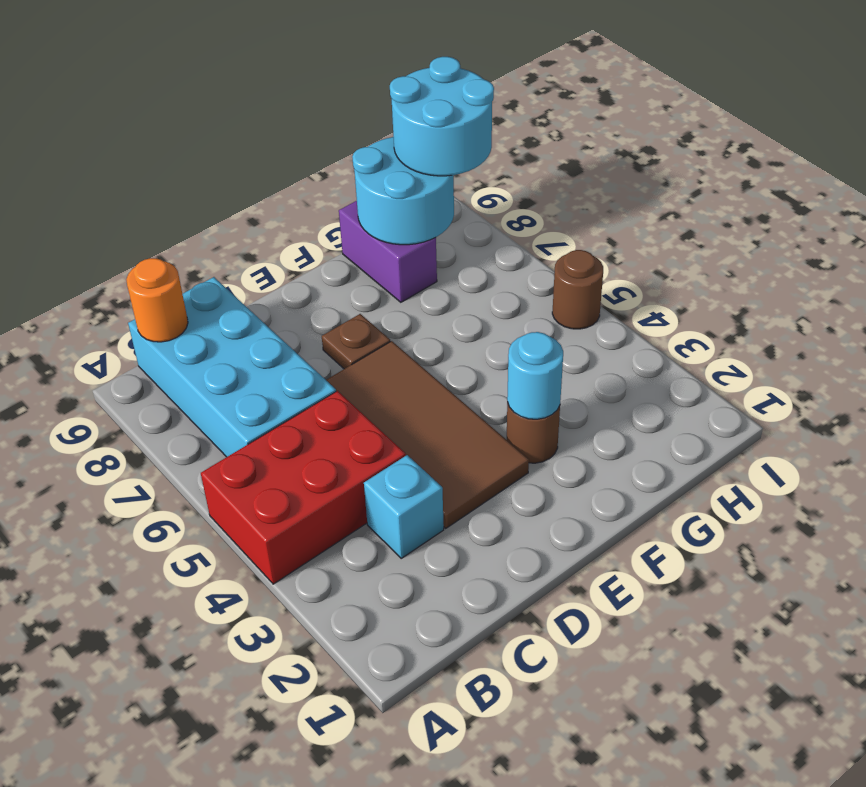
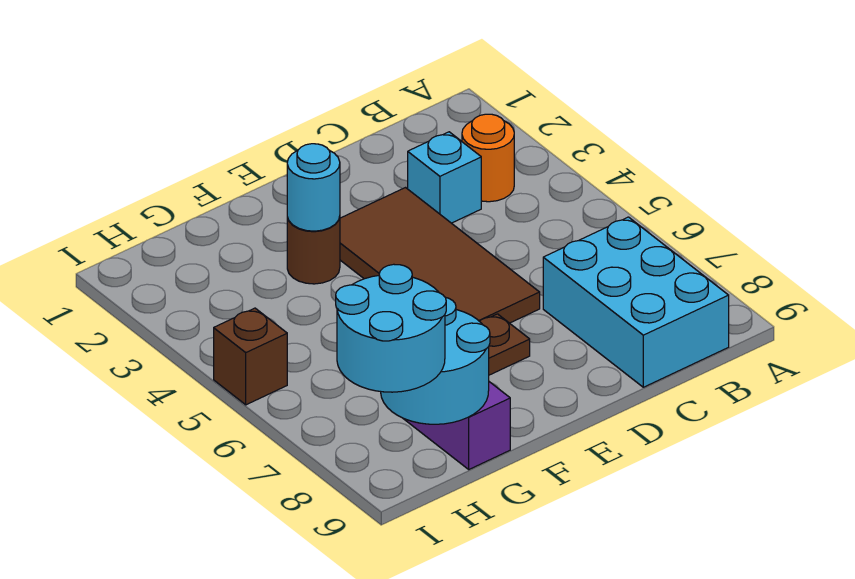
red brick A4:C5 level 1 -> none
cyan brick B6:C9 level 1 -> cyan brick B7:C9 level 1
orange round brick B9 level 2 -> orange round brick B3 level 1
brown round brick I5 level 1 -> brown brick I5 level 1

